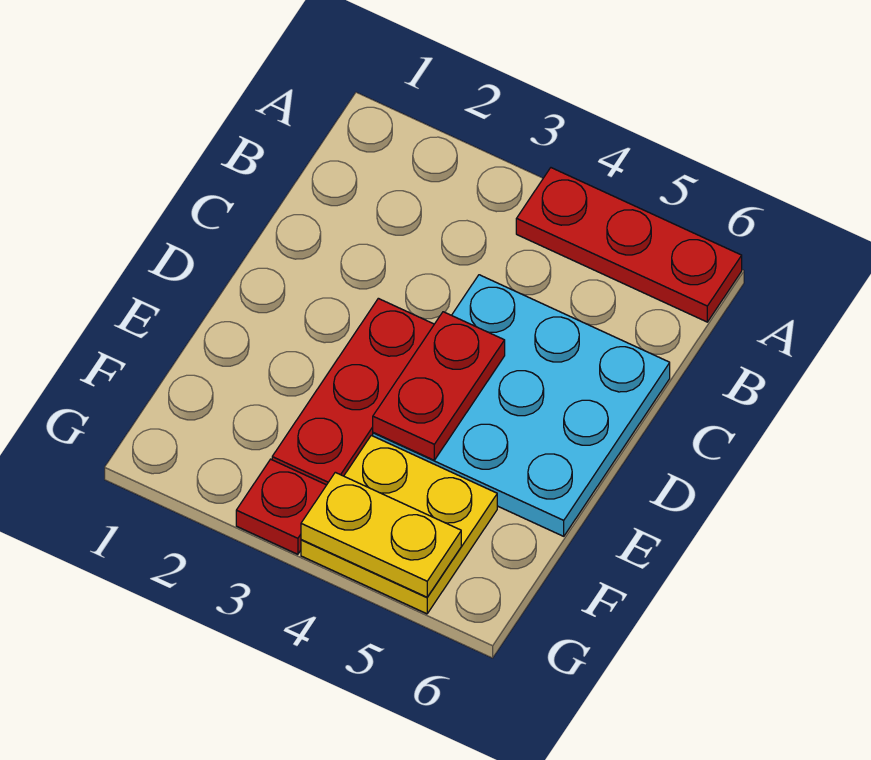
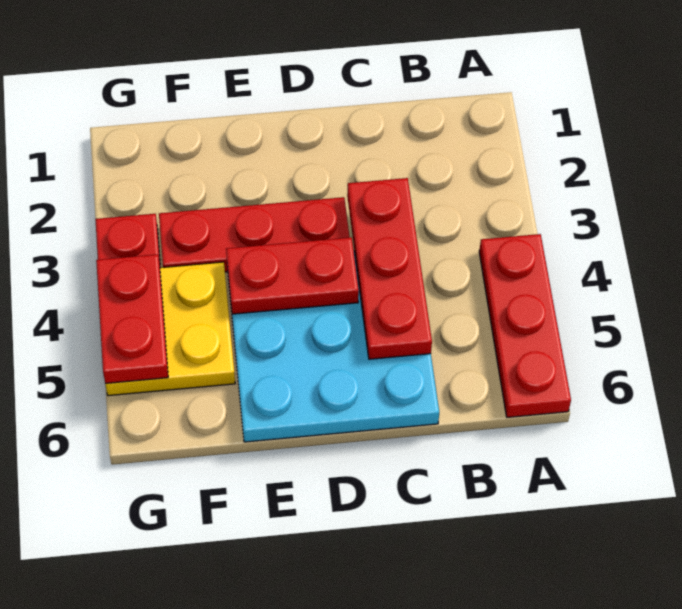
none -> red plate C3:C5 level 2
yellow plate G4:G5 level 2 -> red plate G4:G5 level 2

